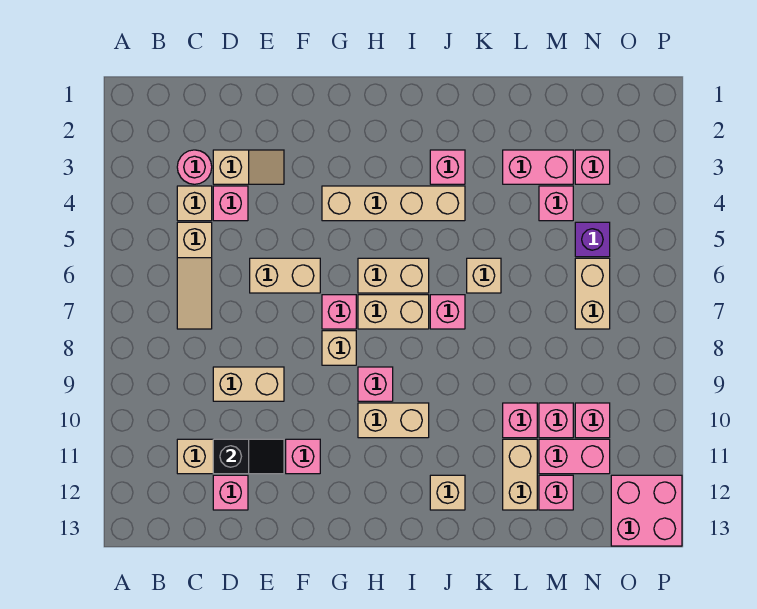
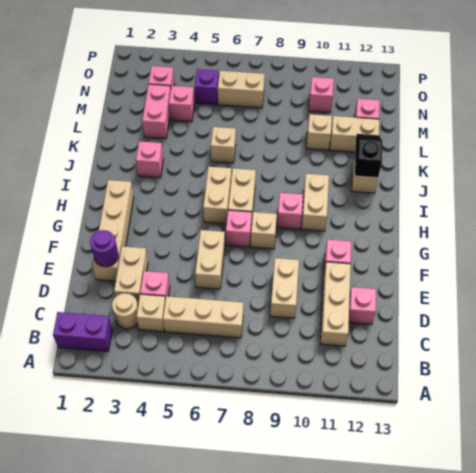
none -> purple brick B1:B2 level 1
pink round brick C3 level 1 -> tan round brick C3 level 1
tan slope C5:C7 level 1 top 5 -> tan brick C5:C7 level 1
tan slope D3:E3 level 1 top D -> tan brick D3:E3 level 1
black slope D11:E11 level 2 top D -> black slope J12:K12 level 2 top J
none -> purple round brick E2 level 2
tan brick G4:J4 level 1 -> tan brick E2:H2 level 1
pink brick J7 level 1 -> none
pink brick L10 level 1 -> tan brick L10 level 1
pink brick M10 level 1 -> none
pink brick M11:N11 level 1 -> none
pink brick O12:P13 level 1 -> none

